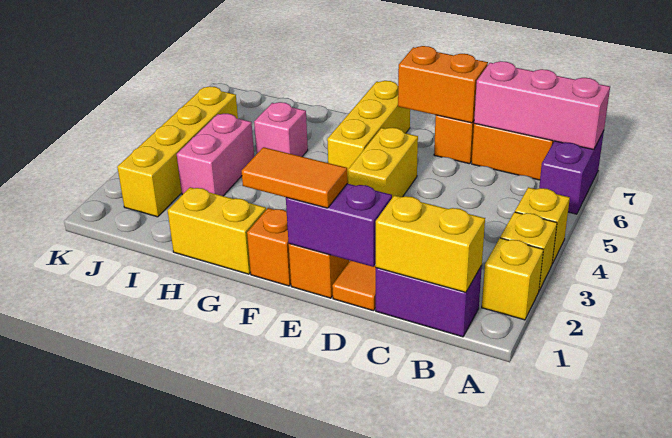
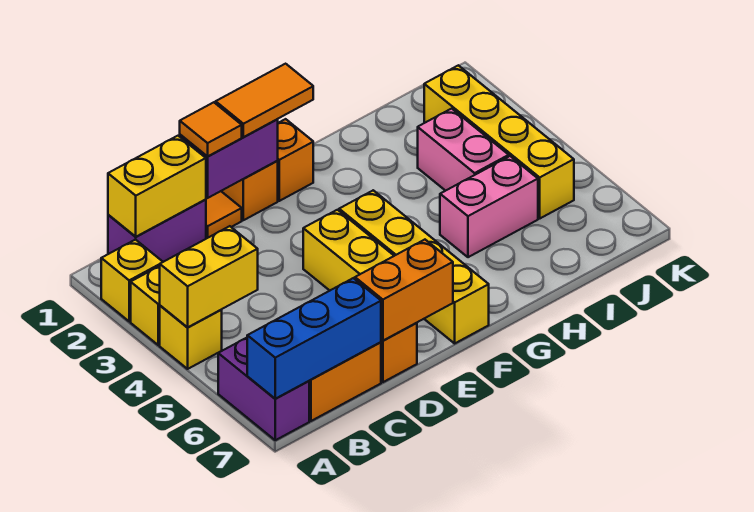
pink brick A7:C7 level 2 -> blue brick A7:C7 level 2
none -> orange tile D1 level 3
yellow brick F5:F7 level 1 -> yellow brick F4:F7 level 1
yellow brick G1:H1 level 1 -> yellow brick A4:B4 level 2
pink brick H5 level 1 -> pink brick H5:I5 level 1

